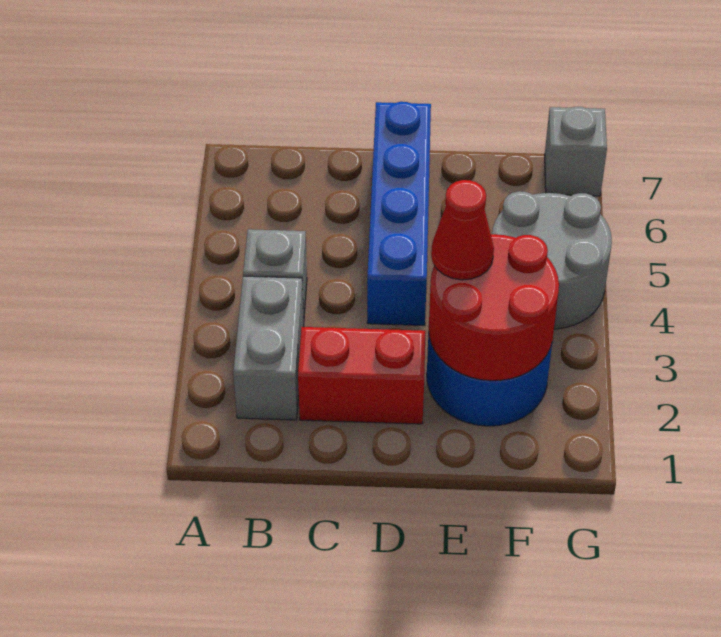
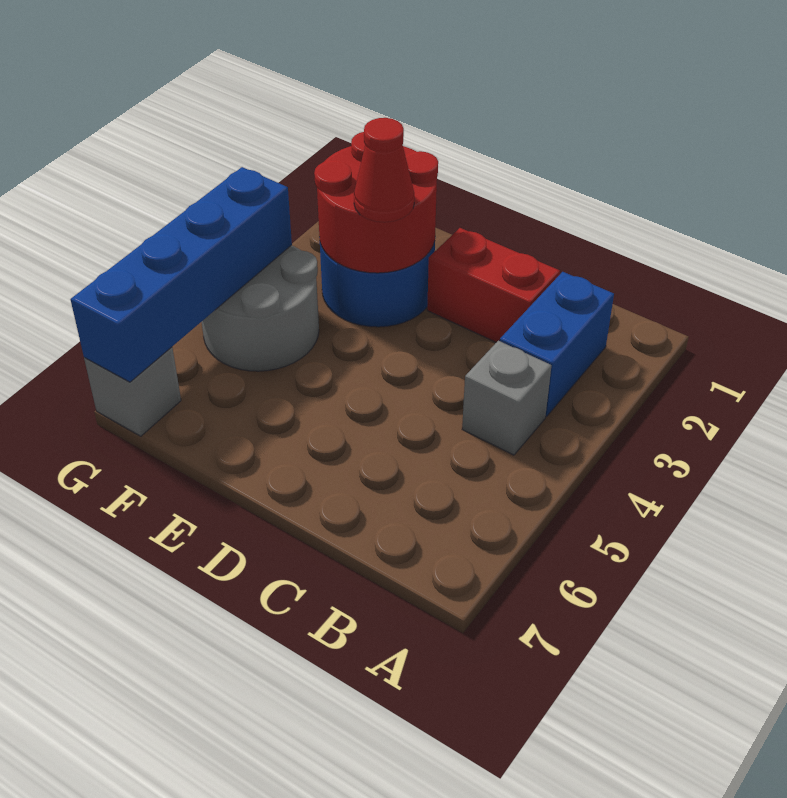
grey brick B2:B3 level 1 -> blue brick B2:B3 level 1
blue brick D4:D7 level 1 -> blue brick G4:G7 level 2

